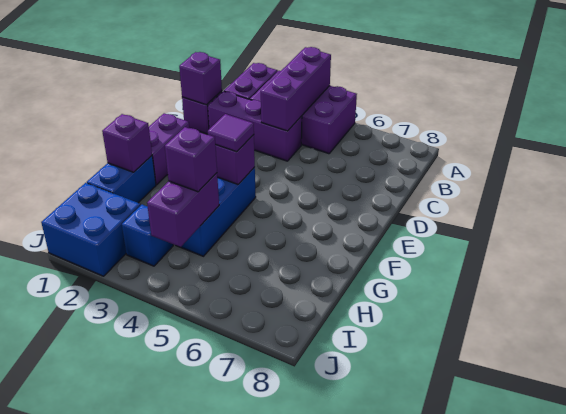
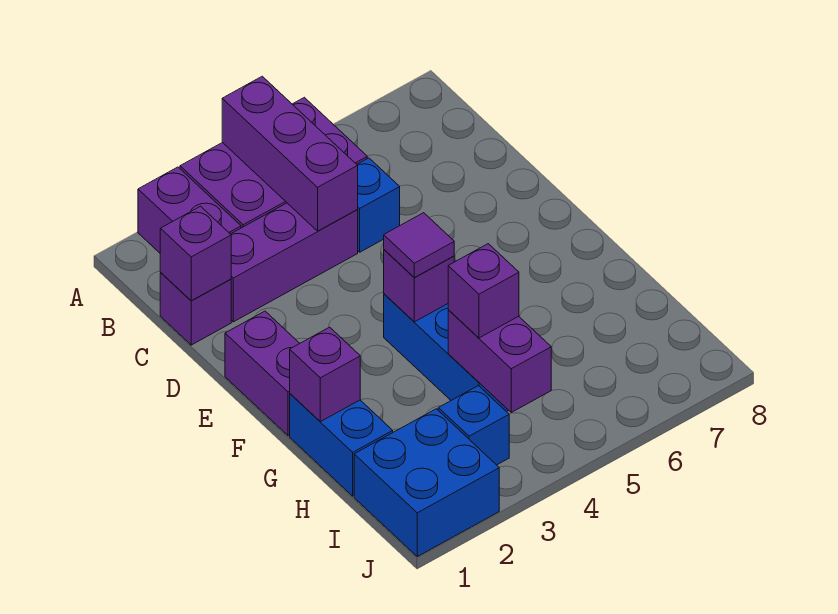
none -> blue brick C5 level 1

